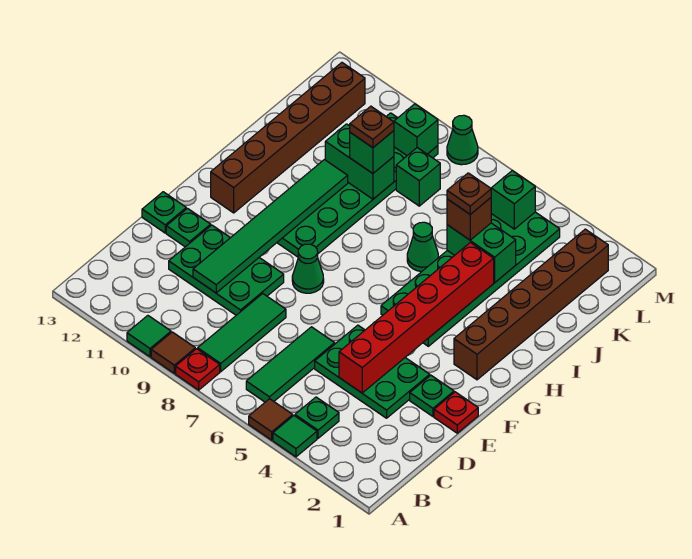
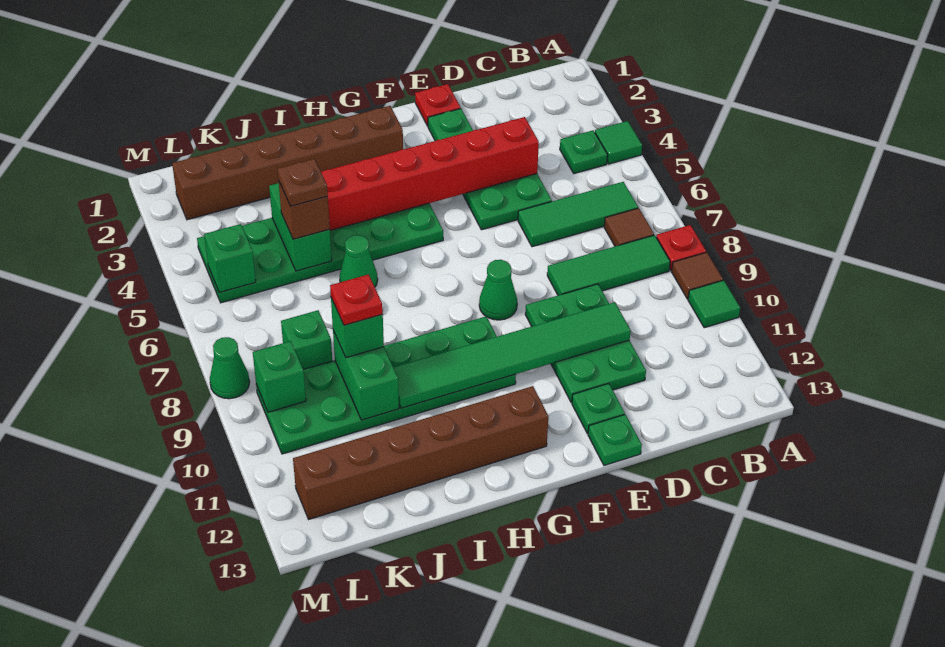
brown tile A5 level 1 -> brown tile B7 level 1
brown plate J9 level 4 -> red plate J9 level 4

